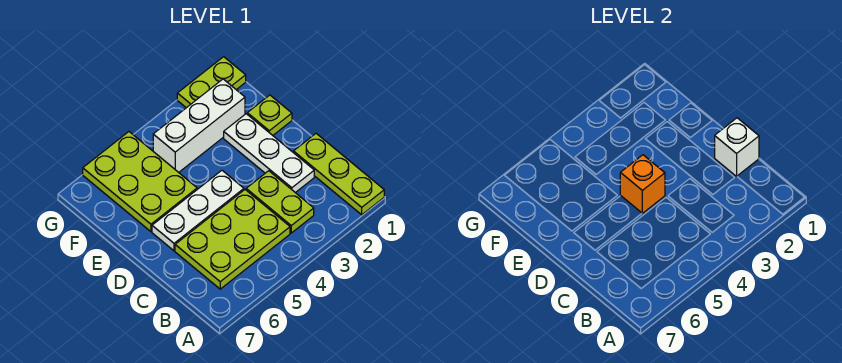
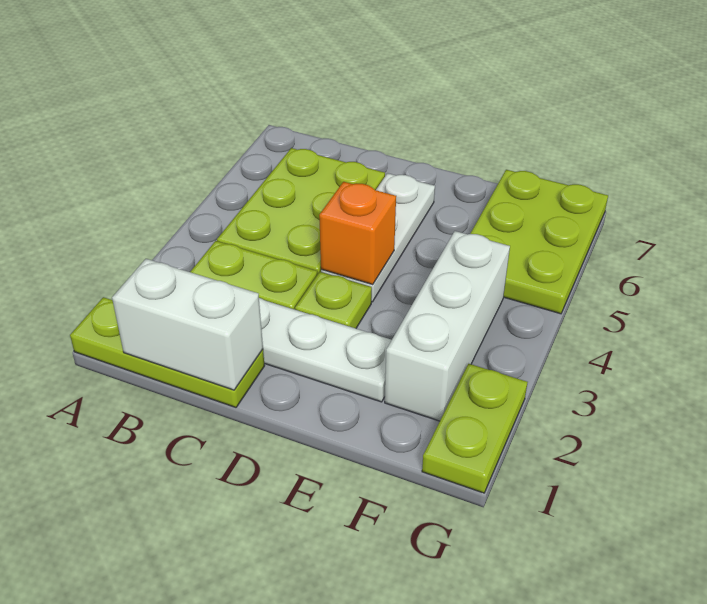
white brick C1 level 2 -> white brick B1:C1 level 2
lime plate E1 level 1 -> lime plate D3 level 1
lime plate E5:G6 level 1 -> lime plate F5:G7 level 1

